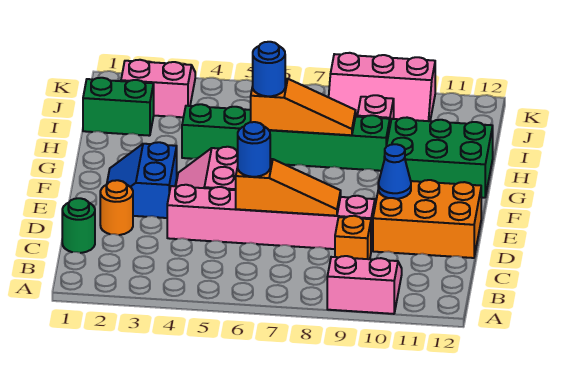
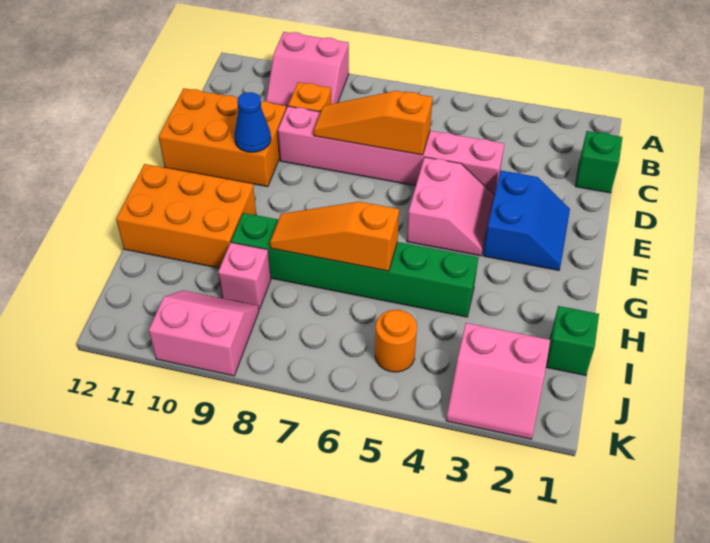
green round brick C1 level 1 -> green brick C1 level 1
orange round brick D2 level 1 -> orange round brick J5 level 1
blue round brick D6 level 3 -> none
green brick G10:H12 level 1 -> orange brick G10:H12 level 1
blue round brick H6 level 3 -> none
green brick I1:I2 level 1 -> green brick I1 level 1
pink slope J8:K10 level 1 top K -> pink slope J9:K10 level 1 top K

